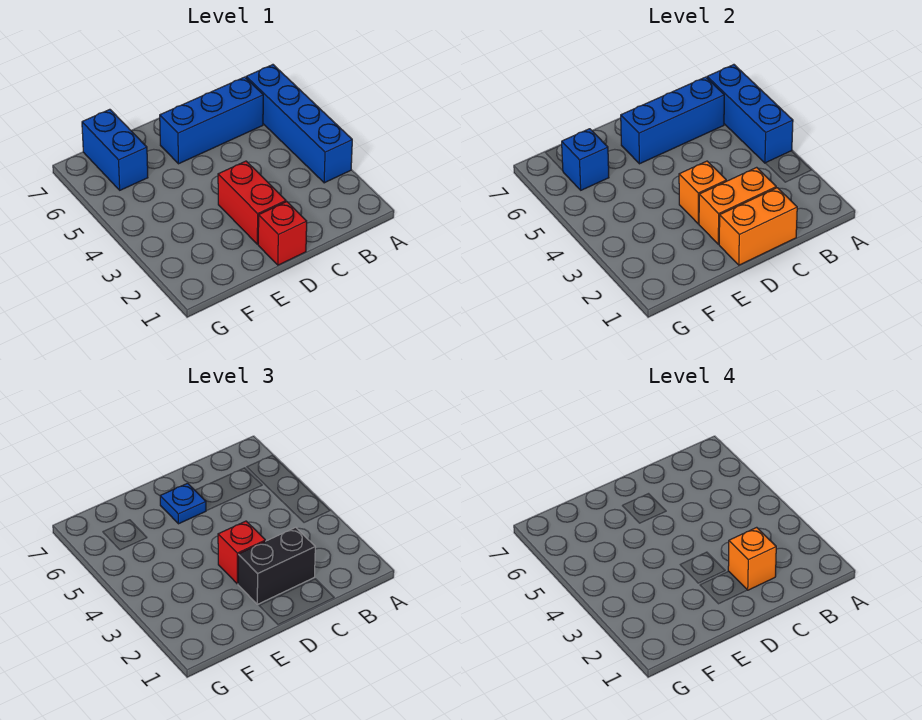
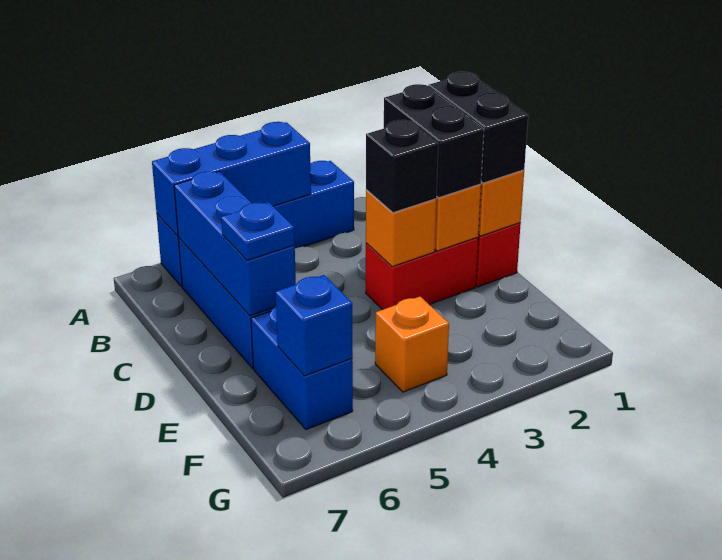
none -> black brick C1:D1 level 3
orange brick C2 level 4 -> orange brick F4 level 1
red brick D3 level 3 -> black brick D3 level 3
blue brick F6:F7 level 1 -> blue brick E6:F6 level 1

